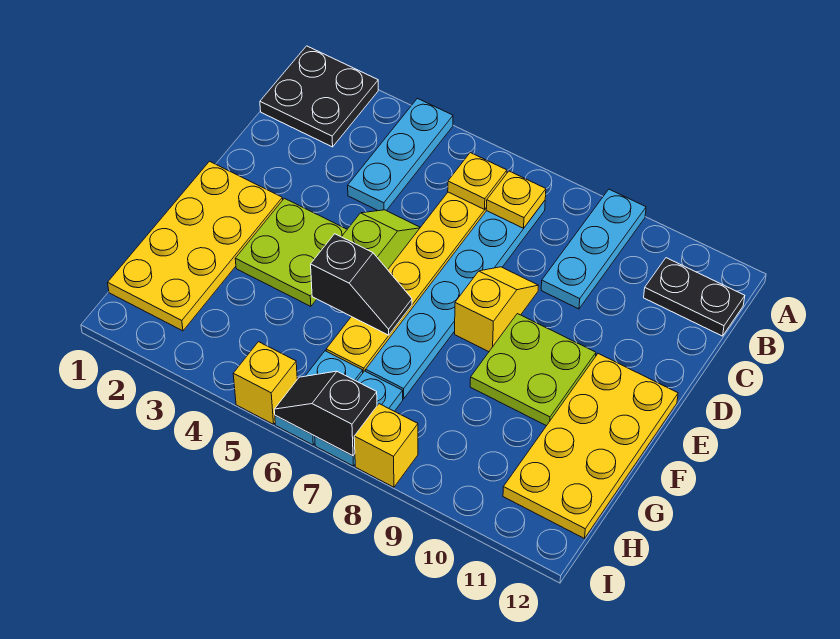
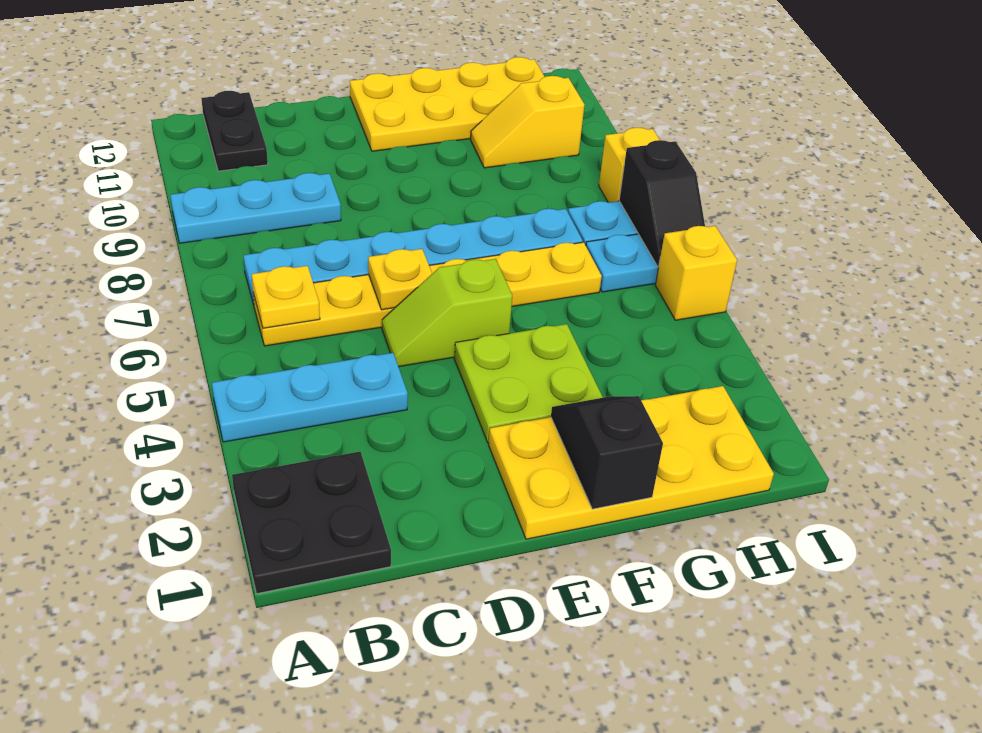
yellow plate B7 level 2 -> yellow plate D6 level 2
yellow slope D8:E8 level 1 top E -> yellow slope G10:H10 level 1 top H
lime plate E9:F10 level 1 -> none
black slope F5:F6 level 2 top 5 -> black slope F1:F2 level 2 top 1

